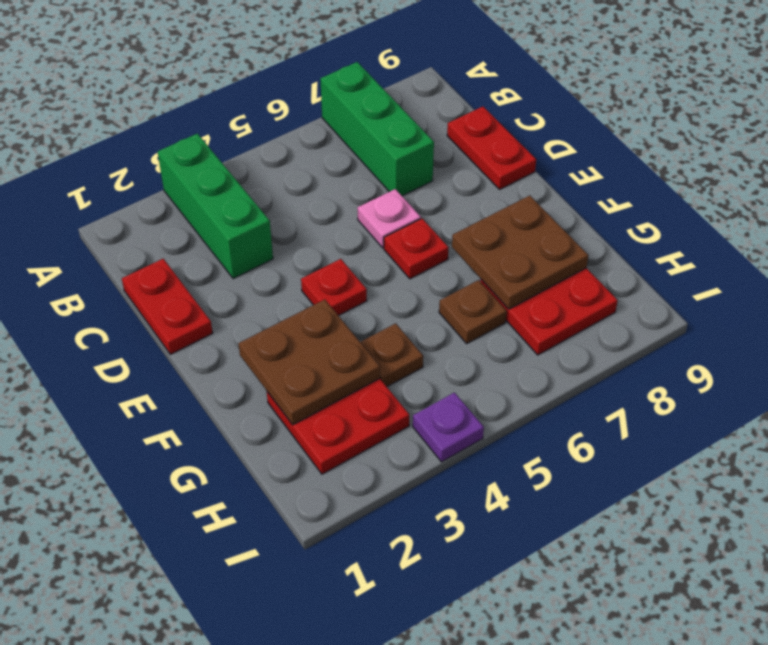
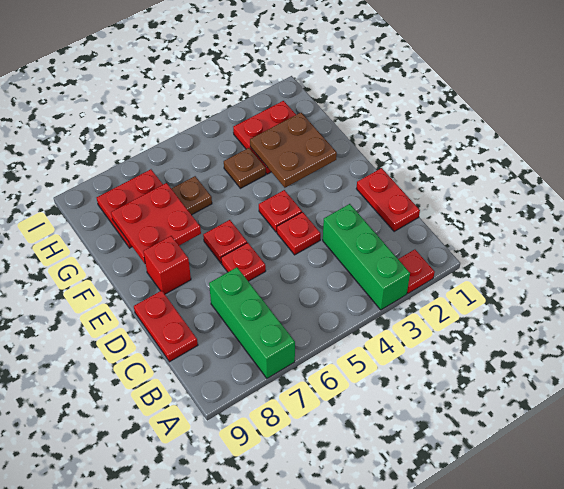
none -> red plate A2 level 1
none -> red plate D4 level 1
pink plate D6 level 1 -> red plate D6 level 1
none -> red brick E8 level 1
brown plate F7:G8 level 2 -> red plate F7:G8 level 2
purple plate I4 level 1 -> none

